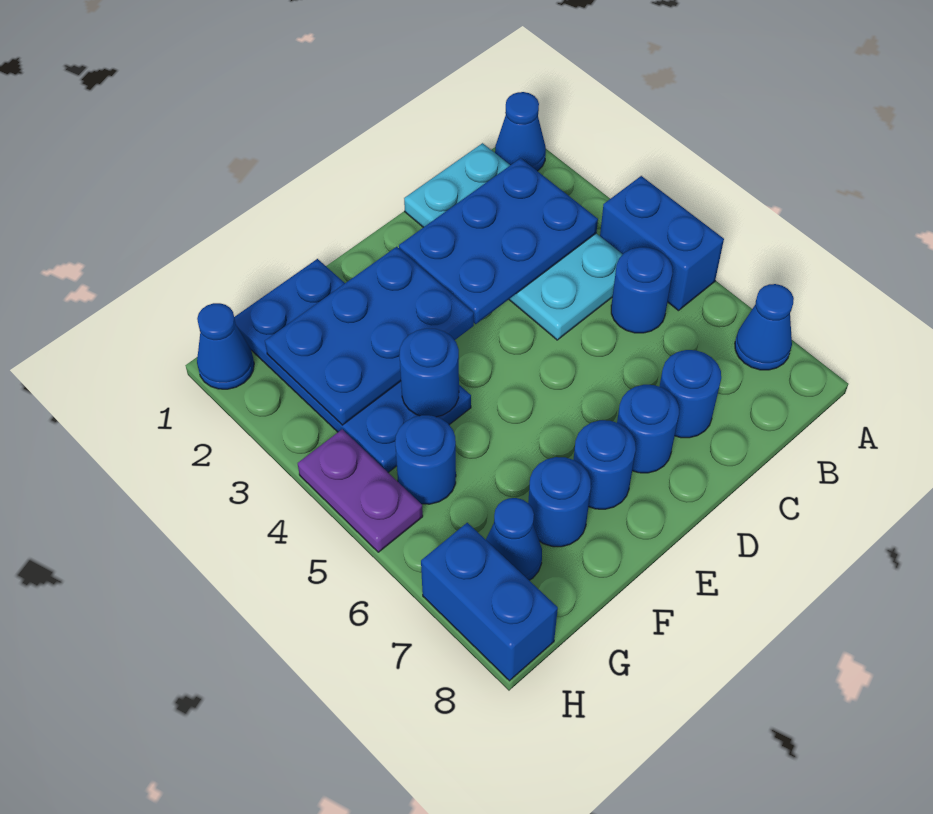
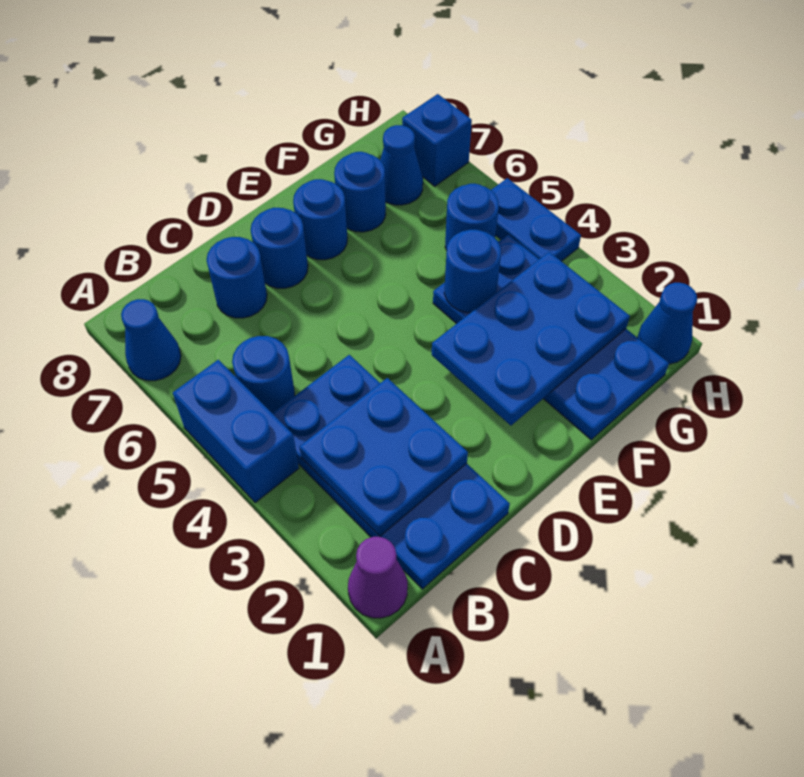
blue cone A1 level 1 -> purple cone A1 level 1
cyan plate B1:C4 level 1 -> blue plate B1:C4 level 1
blue plate B2:D3 level 2 -> blue plate B2:C3 level 2
purple plate H4:H5 level 1 -> blue plate H4:H5 level 1
blue brick H7:H8 level 1 -> blue brick H7 level 1

